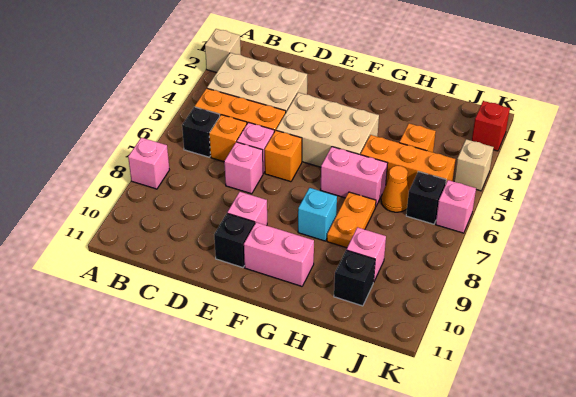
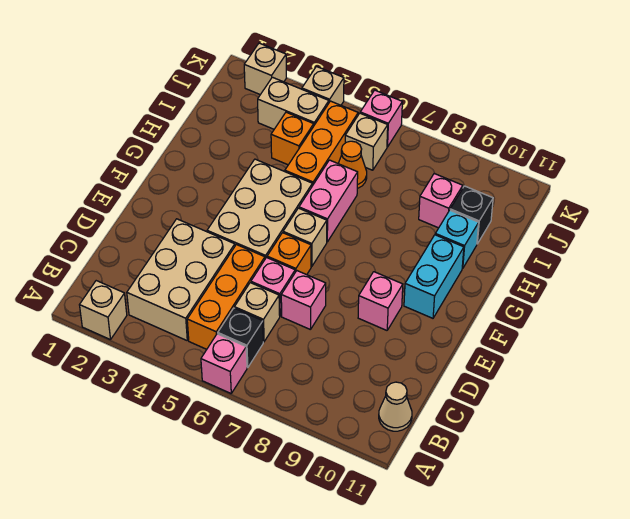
pink brick A8 level 1 -> pink brick A6 level 1
none -> tan cone B11 level 1
orange brick C6 level 1 -> tan brick C6 level 1
black brick E10 level 1 -> none
none -> tan brick F6 level 1
pink brick F10:G10 level 1 -> cyan brick F10:G10 level 1
cyan brick G8 level 1 -> cyan brick H10 level 1
orange plate H7:H8 level 1 -> none
none -> tan brick J3:J4 level 1
black brick J6 level 1 -> tan brick J6 level 1
red brick K2 level 1 -> tan brick K2 level 1

